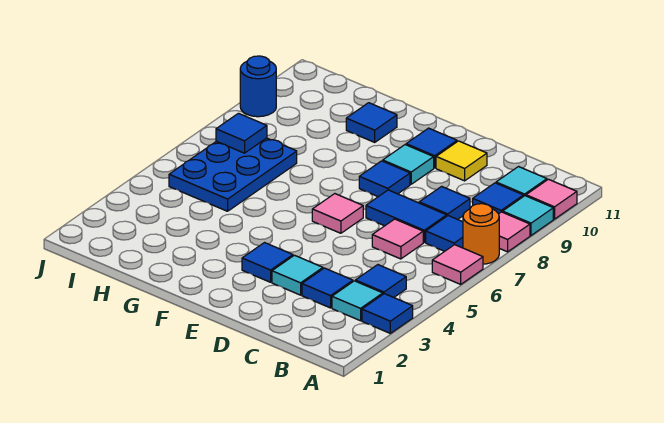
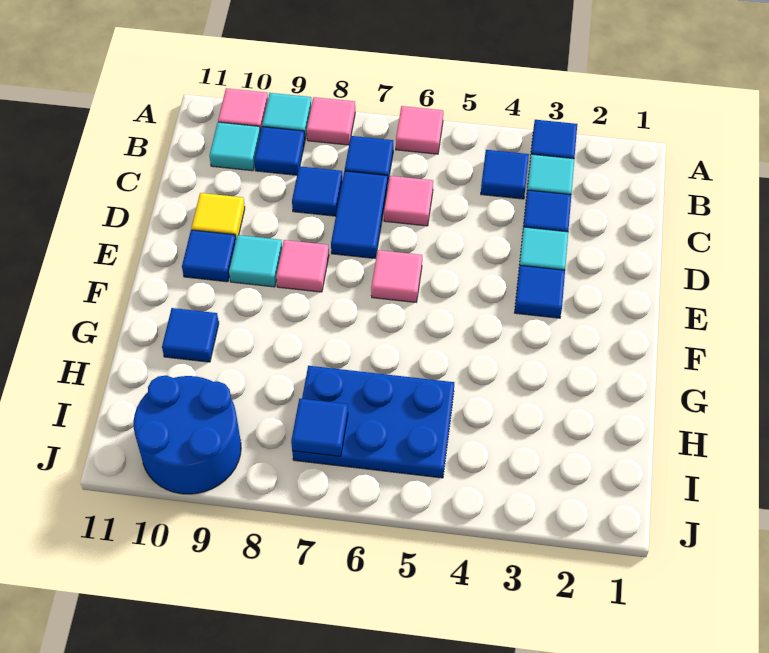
orange round brick A7 level 1 -> none
blue tile E8 level 1 -> pink tile E8 level 1
blue round brick J9 level 1 -> blue round brick I9:J10 level 1

